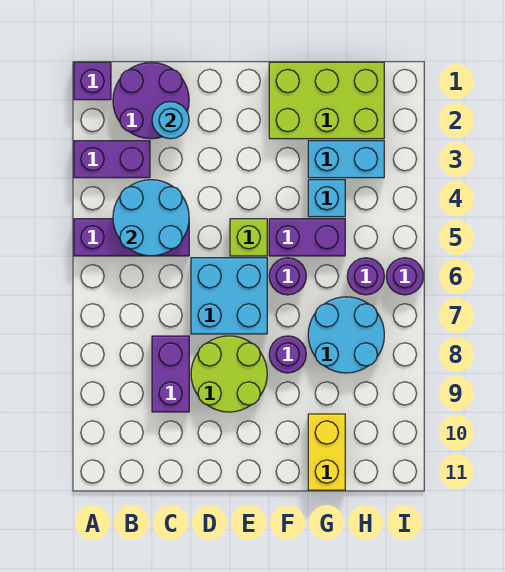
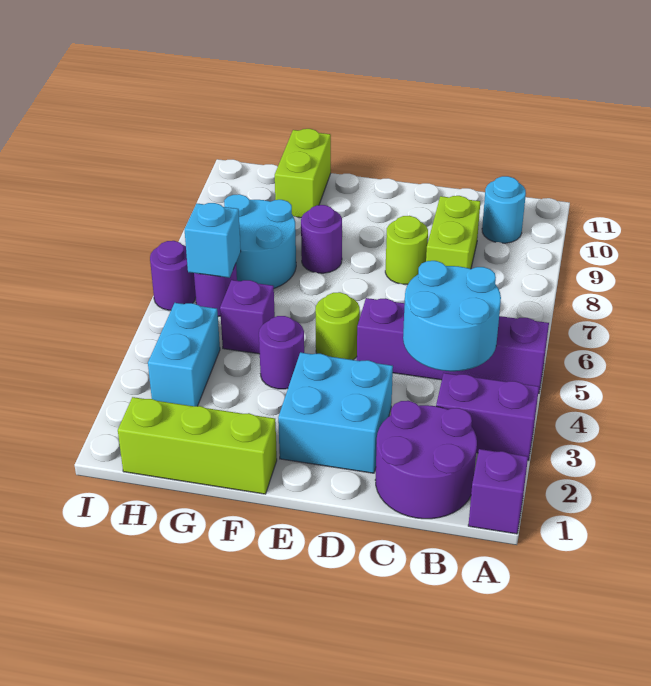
purple brick A5:C5 level 1 -> purple brick A5:D5 level 1
cyan round brick C2 level 2 -> cyan round brick B10 level 1
purple brick C8:C9 level 1 -> lime brick C8:C9 level 1
cyan brick D6:E7 level 1 -> cyan brick D2:E3 level 1
lime round brick D8:E9 level 1 -> lime round brick D8 level 1
lime brick E5 level 1 -> lime round brick E5 level 1
lime brick F1:H2 level 1 -> lime brick F1:H1 level 1
purple brick F5:G5 level 1 -> purple brick G5 level 1
purple round brick F6 level 1 -> purple round brick F4 level 1
cyan brick G3:H3 level 1 -> cyan brick H3:H4 level 1
cyan brick G4 level 1 -> cyan brick H6 level 2
yellow brick G10:G11 level 1 -> lime brick G10:G11 level 1

